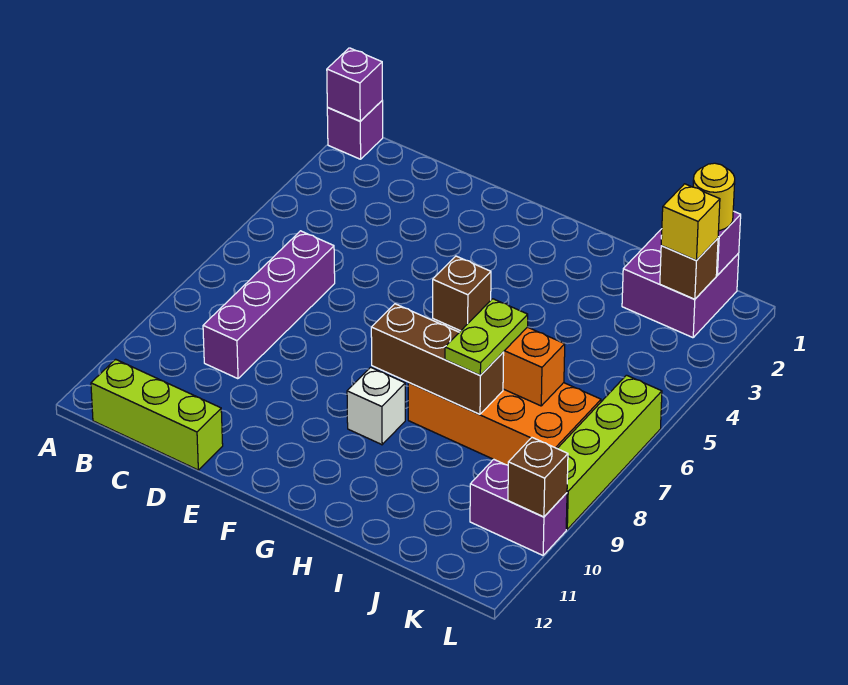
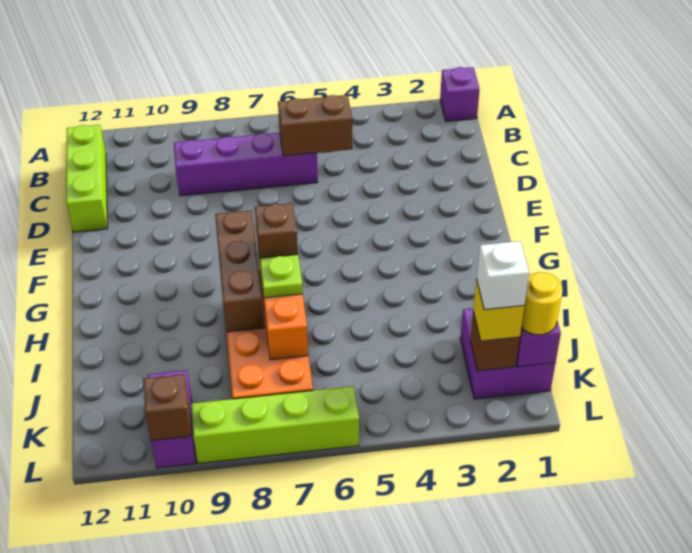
purple brick A1 level 2 -> none
none -> brown brick C5:C6 level 2
white brick G9 level 1 -> white brick K2 level 4
lime plate I7:I8 level 3 -> lime plate I7 level 3

